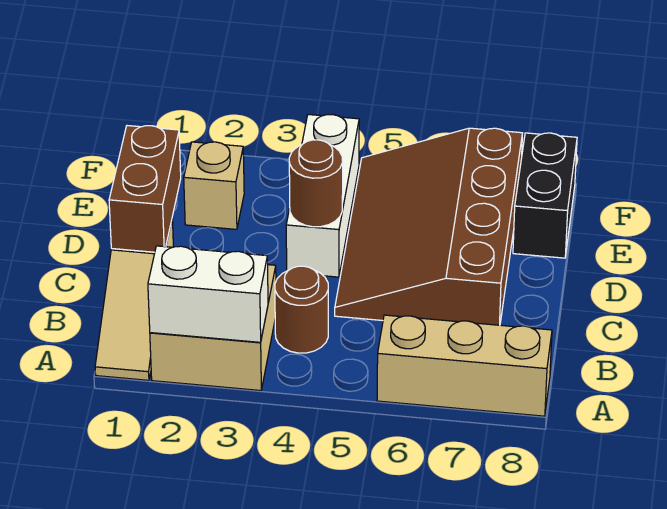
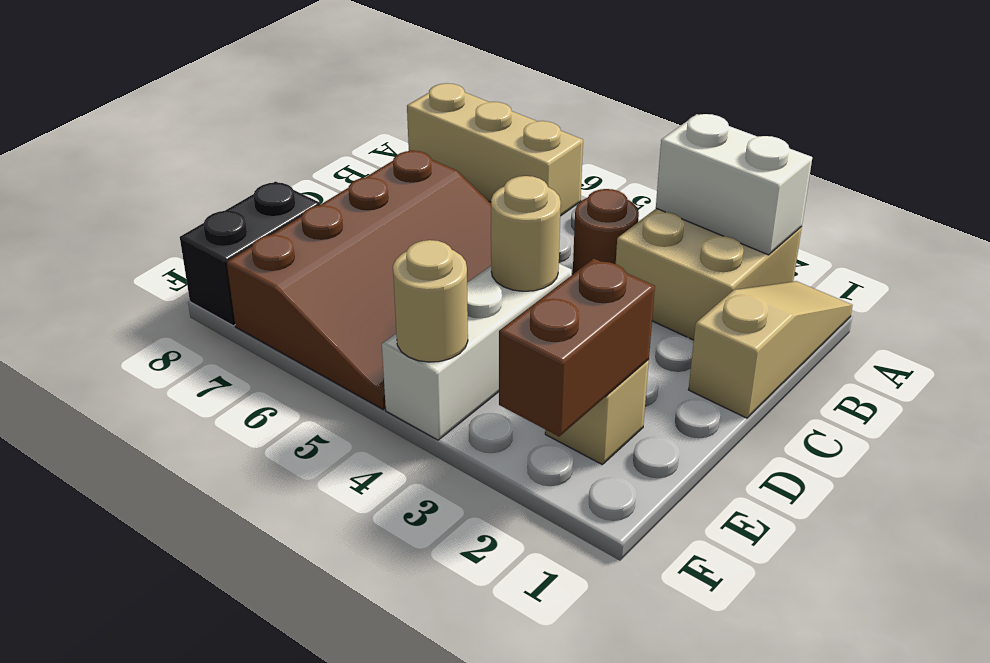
brown brick C1:D1 level 2 -> brown brick E2:F2 level 2
brown round brick D4 level 2 -> tan round brick D4 level 2
none -> tan round brick F4 level 2

